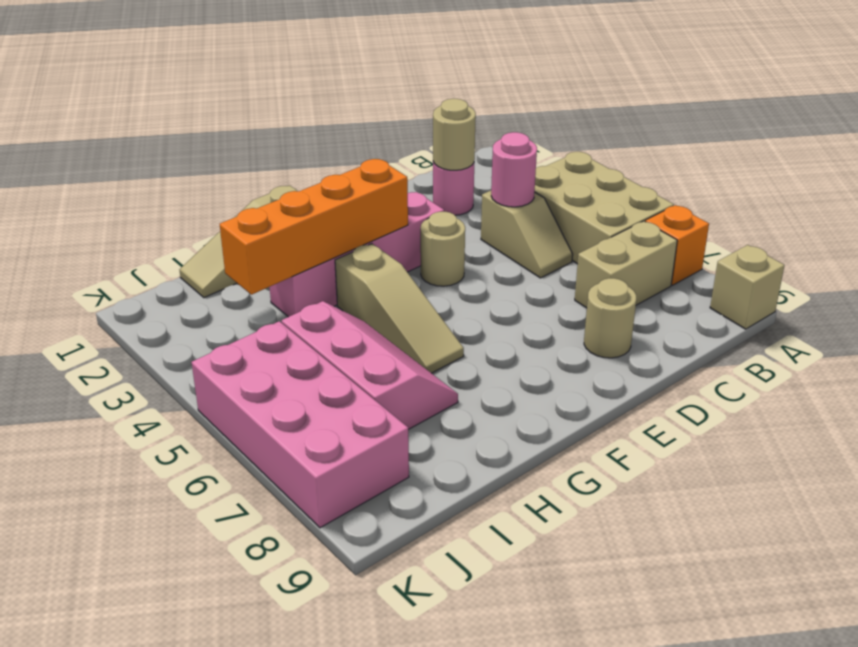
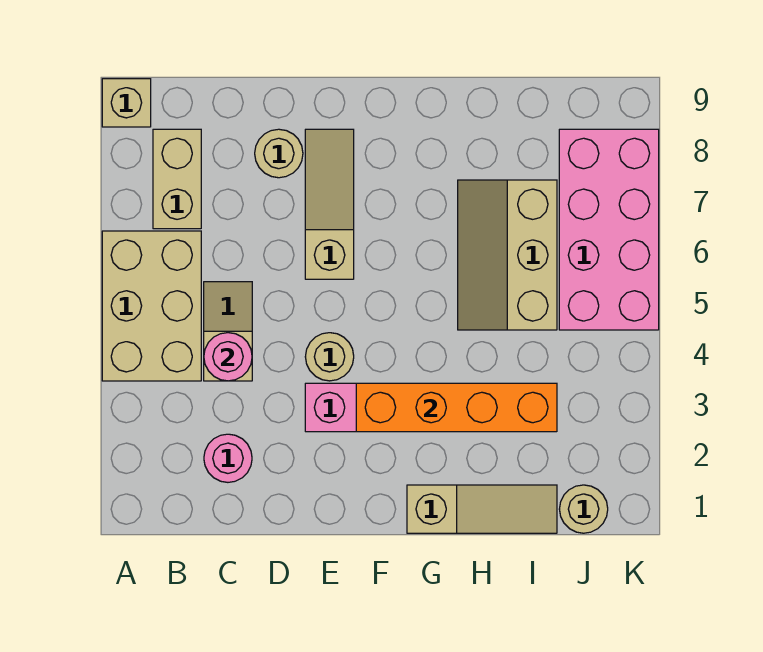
orange brick A7 level 1 -> none
tan brick B7:C7 level 1 -> tan brick B7:B8 level 1
tan round brick C2 level 2 -> tan round brick J1 level 1
tan slope G4:G6 level 1 top 4 -> tan slope E6:E8 level 1 top 6
pink slope H5:I7 level 1 top I -> tan slope H5:I7 level 1 top I

